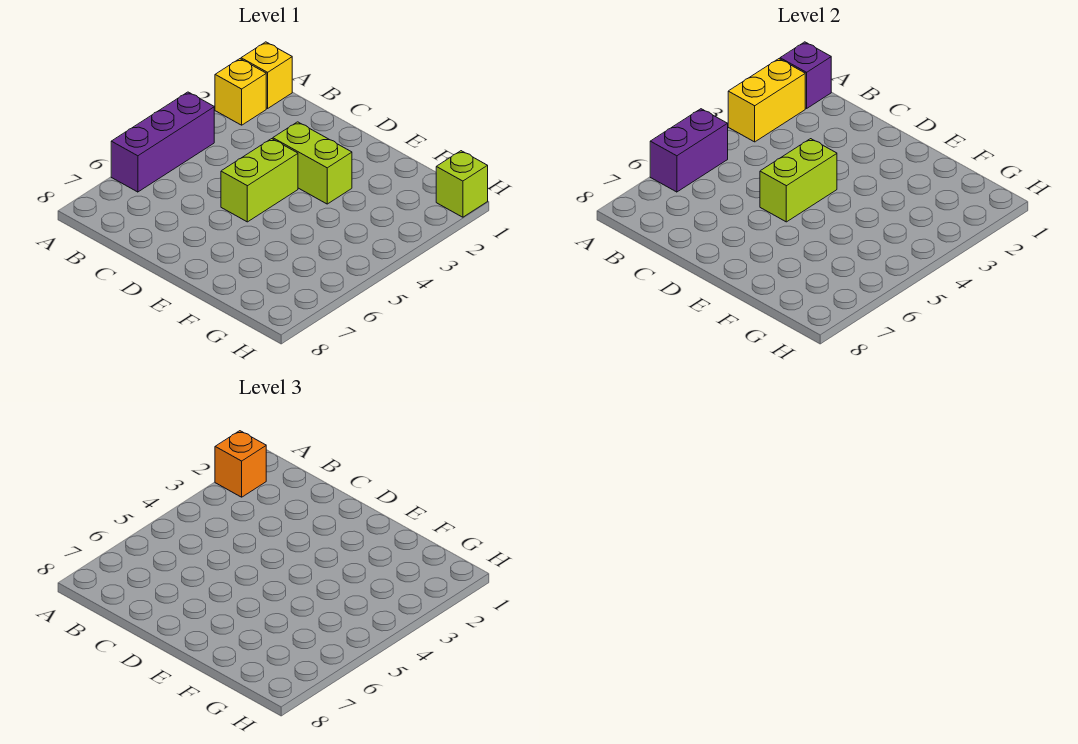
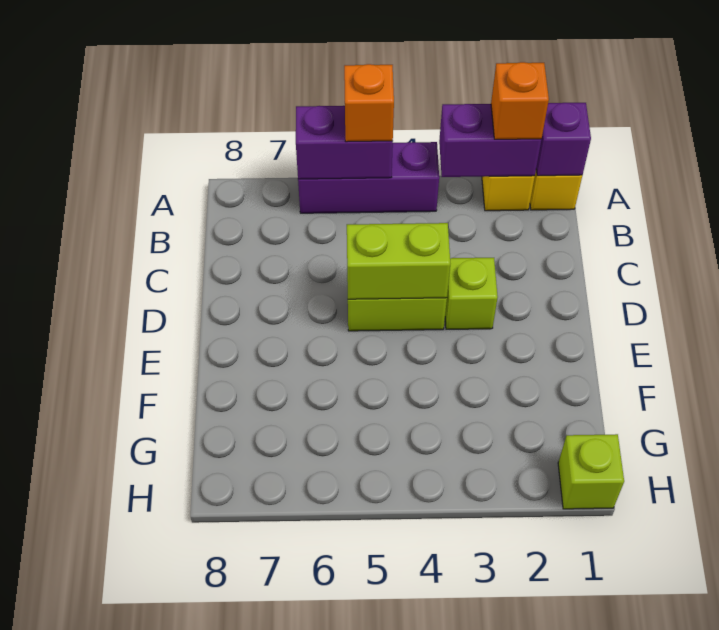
yellow brick A2:A3 level 2 -> purple brick A2:A3 level 2
none -> orange brick A5 level 3
lime brick D3:E3 level 1 -> lime brick D3 level 1

